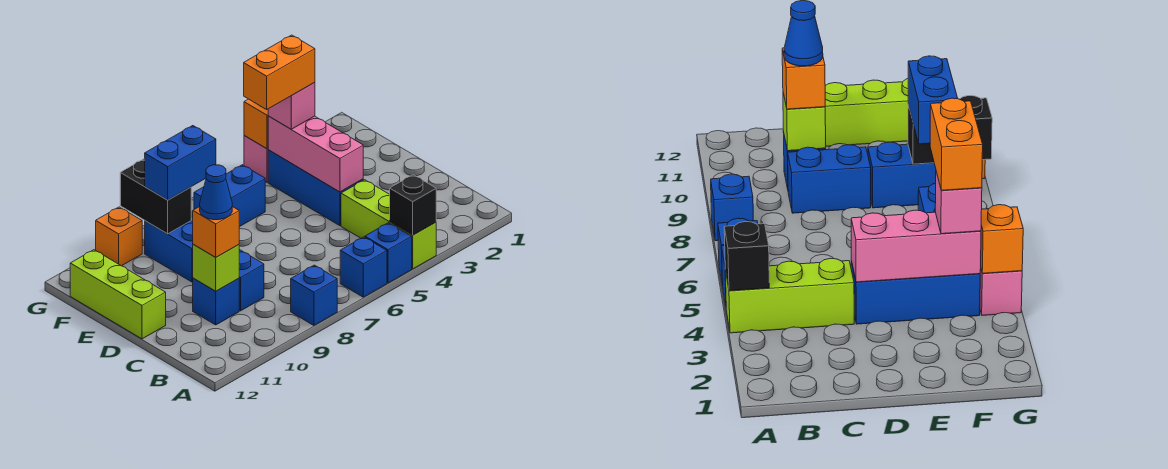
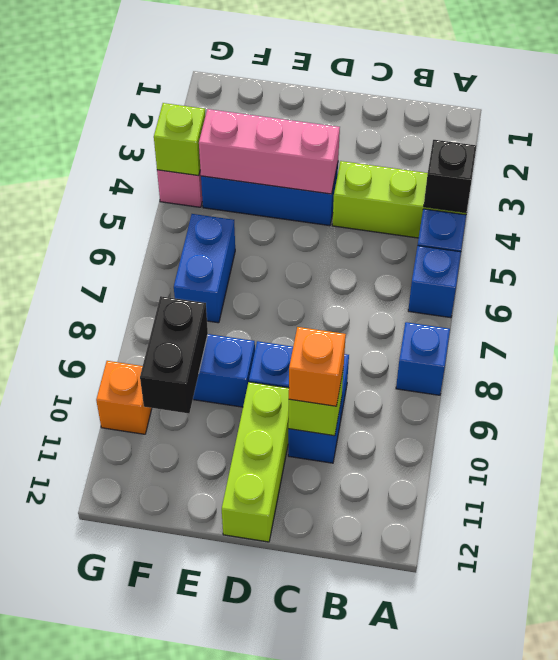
blue cone C10 level 4 -> none
lime brick D12:F12 level 1 -> lime brick D10:D12 level 1
pink brick F4 level 3 -> none
orange brick F4:F5 level 4 -> none
blue brick F8:F9 level 3 -> none
black brick F9:G9 level 2 -> black brick F9:F10 level 2
orange brick G4 level 2 -> lime brick G4 level 2

